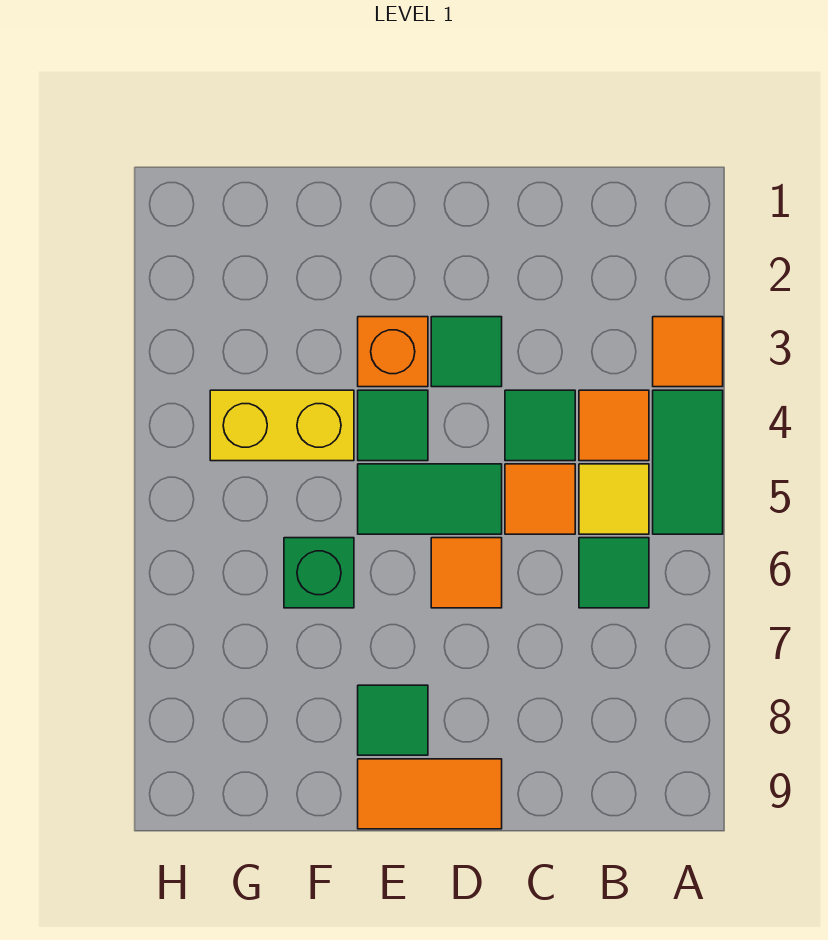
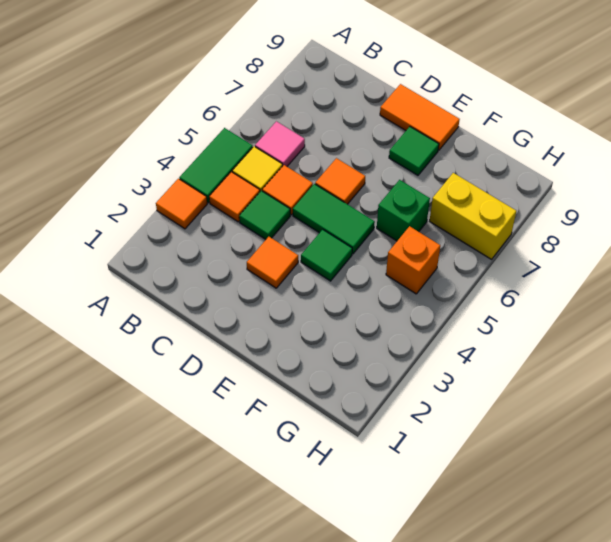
green tile B6 level 1 -> pink tile B6 level 1
green tile D3 level 1 -> orange tile D3 level 1
orange brick E3 level 1 -> orange brick G5 level 1
yellow brick F4:G4 level 1 -> yellow brick G7:H7 level 1

